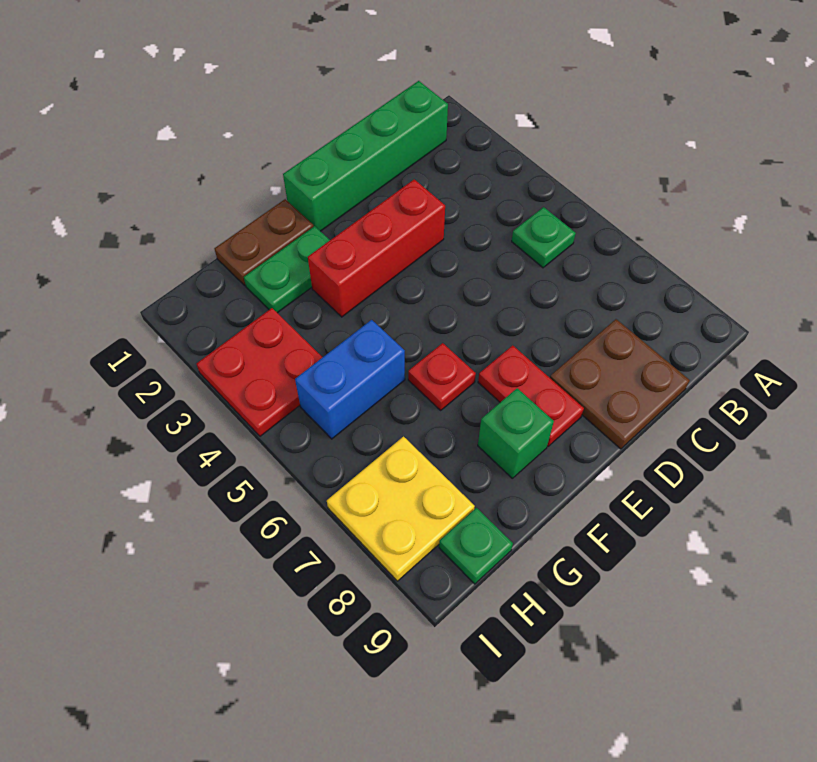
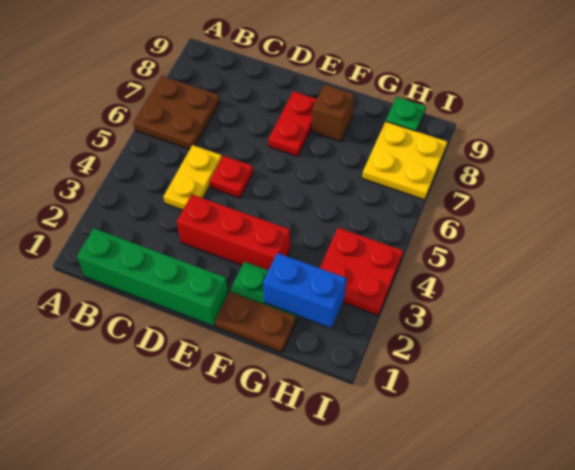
green plate B5 level 1 -> none
none -> yellow plate C4:C5 level 1
brown plate C8:D9 level 1 -> brown plate A6:B7 level 1
red plate F6 level 1 -> red plate D5 level 1
green brick F8 level 1 -> brown brick F8 level 1
blue brick G5:H5 level 1 -> blue brick G2:H2 level 2

